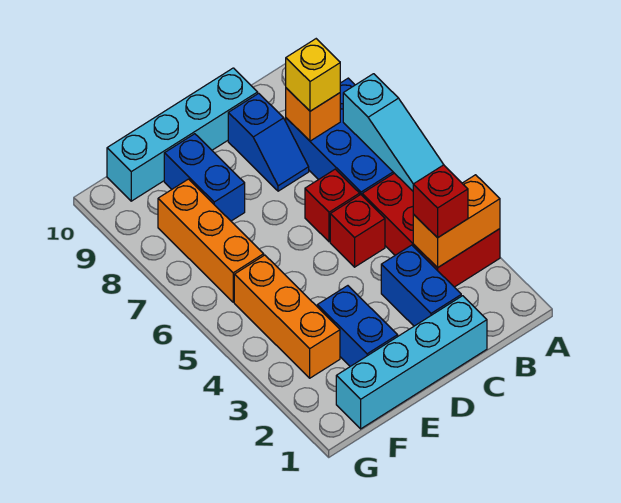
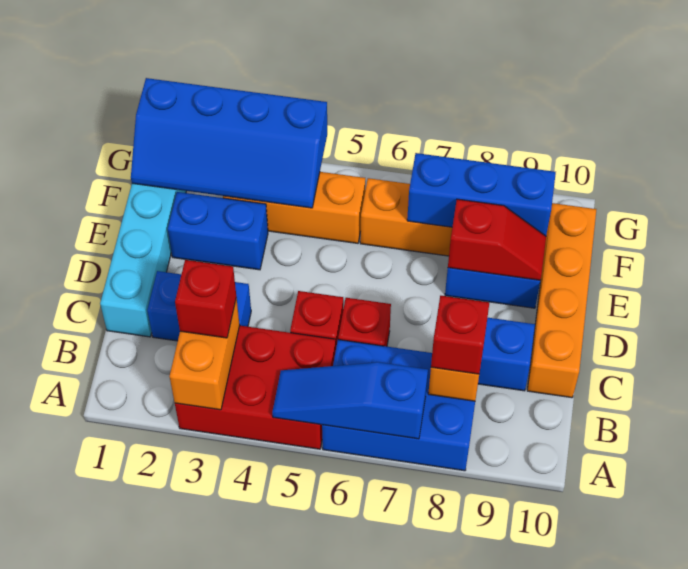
cyan slope A5:A7 level 2 top 7 -> blue slope A5:A7 level 2 top 7
yellow brick B8 level 3 -> red brick B8 level 3
cyan brick C10:F10 level 1 -> orange brick C10:F10 level 1
none -> red slope E8:E9 level 2 top 8
none -> blue slope F1:G4 level 2 top G
none -> blue brick F7:F9 level 2

